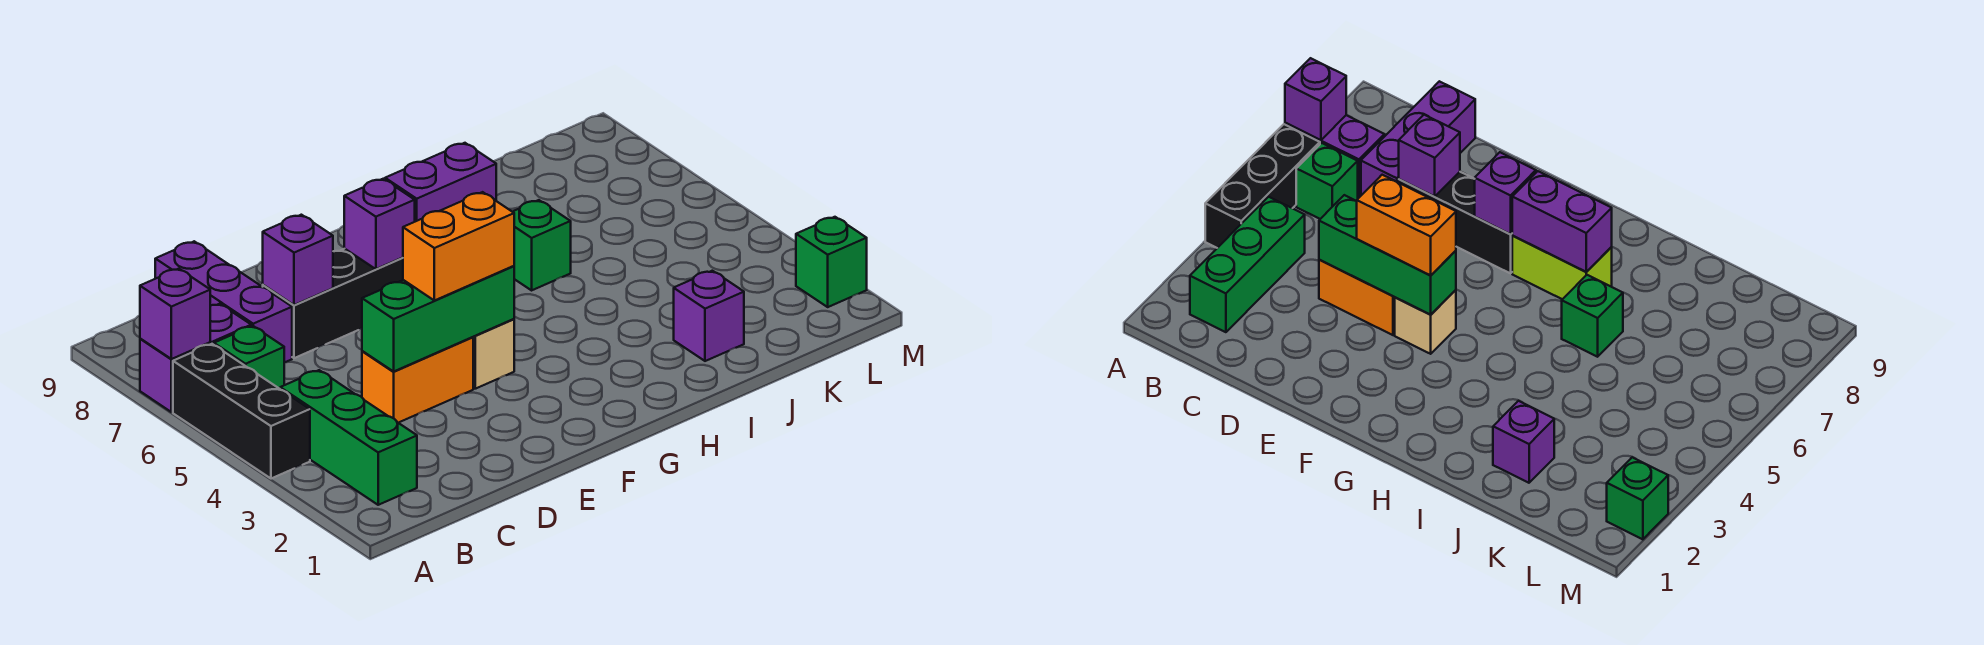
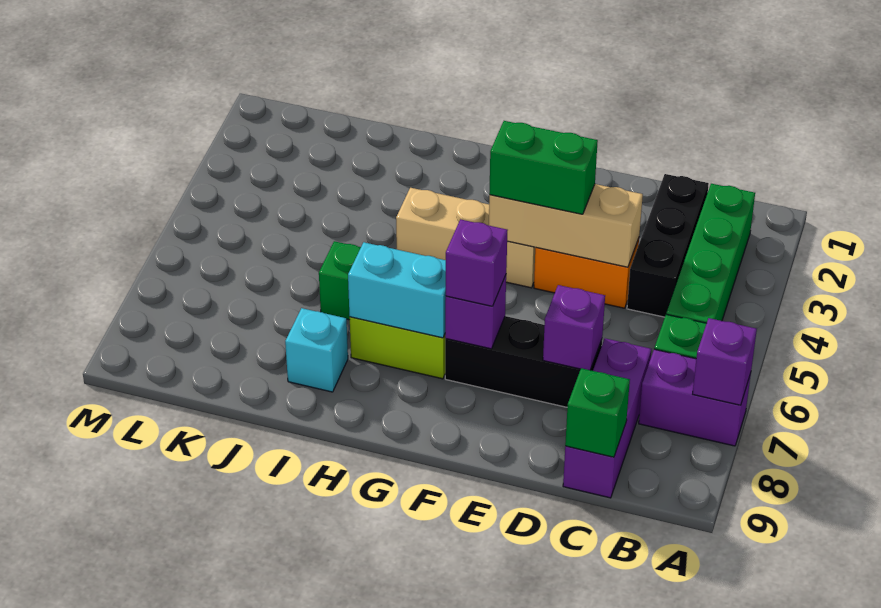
black brick A4:A6 level 1 -> black brick C2:C4 level 1
green brick B2:B4 level 1 -> green brick B2:B5 level 1
green brick D4:F4 level 2 -> tan brick D4:F4 level 2
orange brick E4:F4 level 3 -> green brick E4:F4 level 3
tan brick F4 level 1 -> tan brick F4:H4 level 1
purple brick G7:H7 level 2 -> cyan brick G7:H7 level 2
none -> cyan brick I8 level 1
purple brick J2 level 1 -> purple brick F7 level 3
green brick M2 level 1 -> green brick C9 level 2

